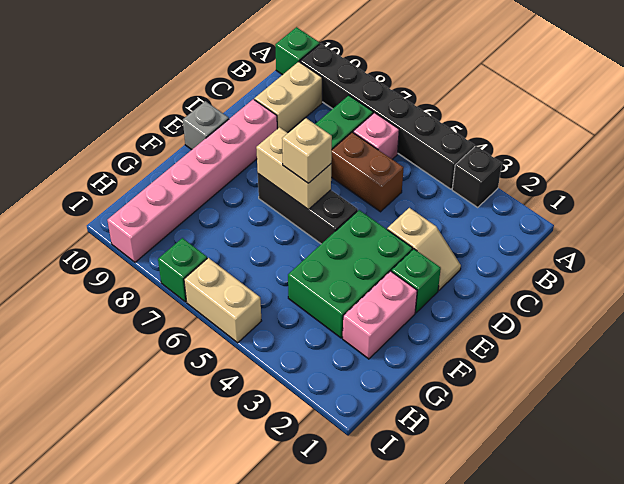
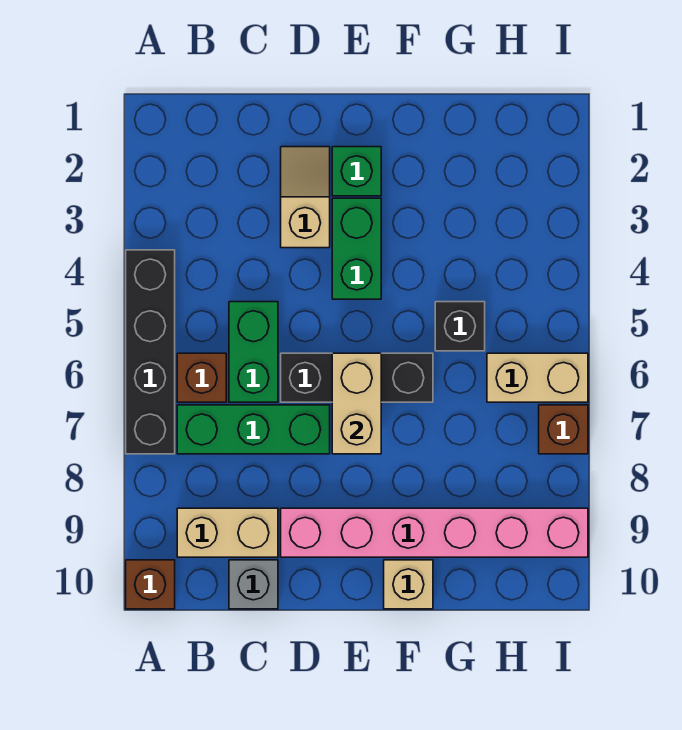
black brick A3 level 1 -> black brick G5 level 1
black brick A4:A9 level 1 -> black brick A4:A7 level 1
green brick A10 level 1 -> brown brick A10 level 1
pink brick B6 level 1 -> brown brick B6 level 1
brown brick C5:C6 level 1 -> green brick C5:C6 level 1
green brick E3:G4 level 1 -> green brick E3:E4 level 1
black brick E5:E7 level 1 -> black brick D6:F6 level 1
tan brick E6 level 3 -> tan brick F10 level 1
grey brick E10 level 1 -> grey brick C10 level 1
pink brick F2:G2 level 1 -> none
tan brick I5:I6 level 1 -> tan brick H6:I6 level 1
green brick I7 level 1 -> brown brick I7 level 1

